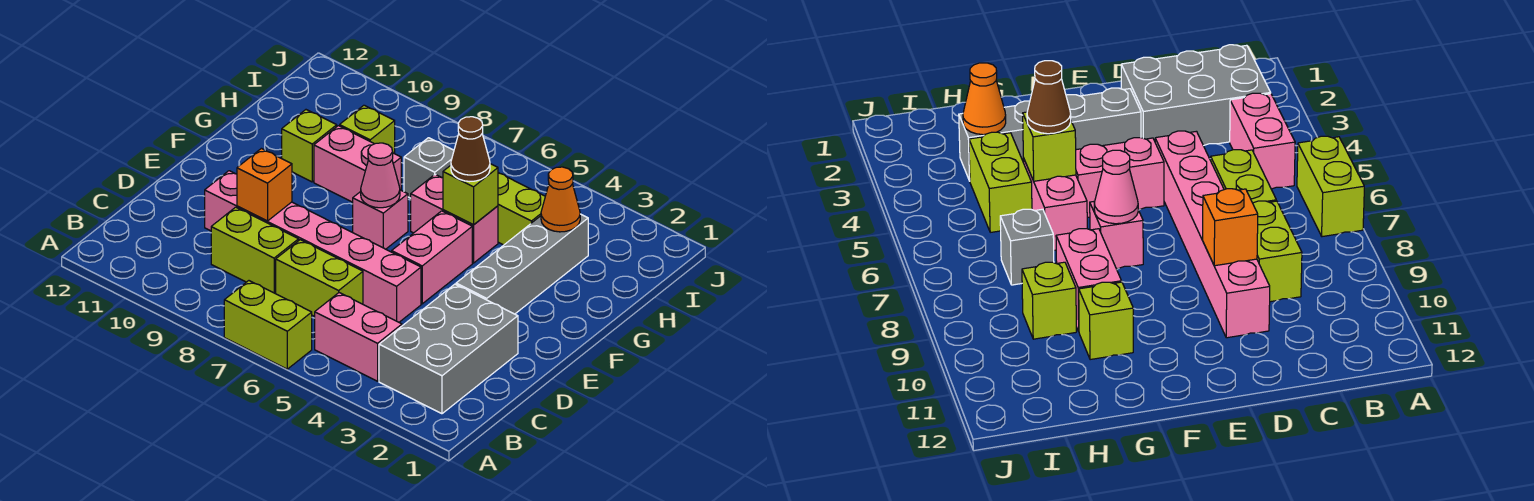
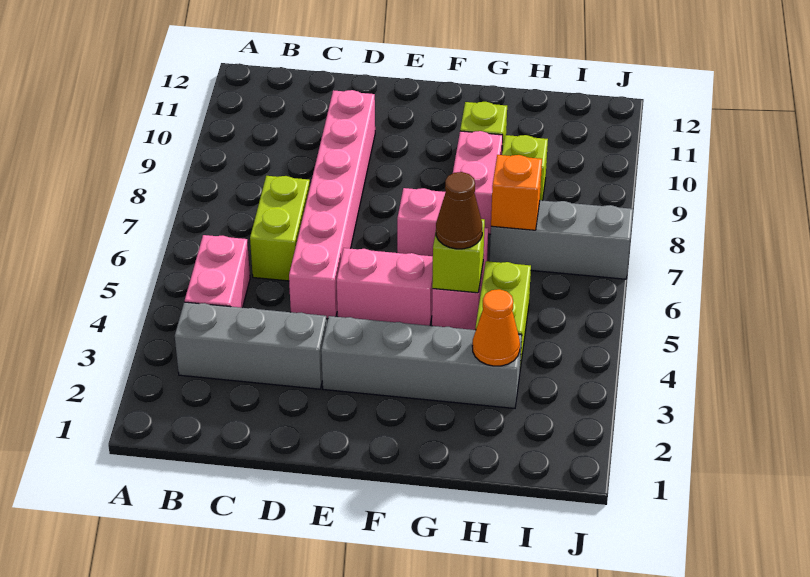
lime brick A6:A7 level 1 -> none
grey brick B2:D3 level 1 -> grey brick B3:D3 level 1
lime brick C8:C9 level 1 -> none
orange brick D9 level 2 -> orange brick H7 level 2
pink cone F7 level 2 -> none
grey brick H7 level 1 -> grey brick H7:J7 level 1

